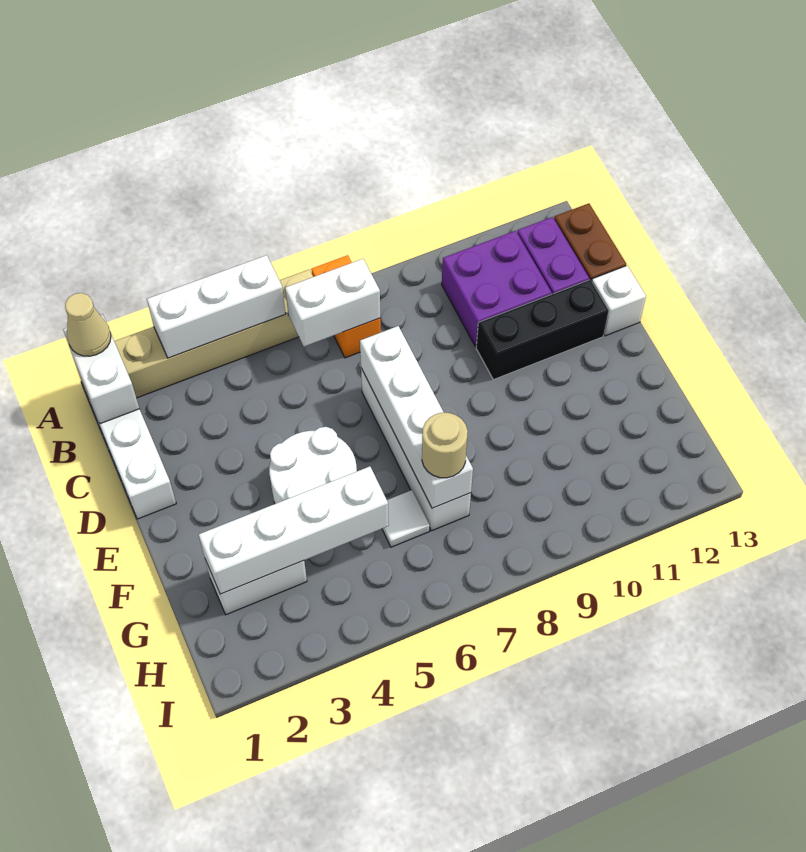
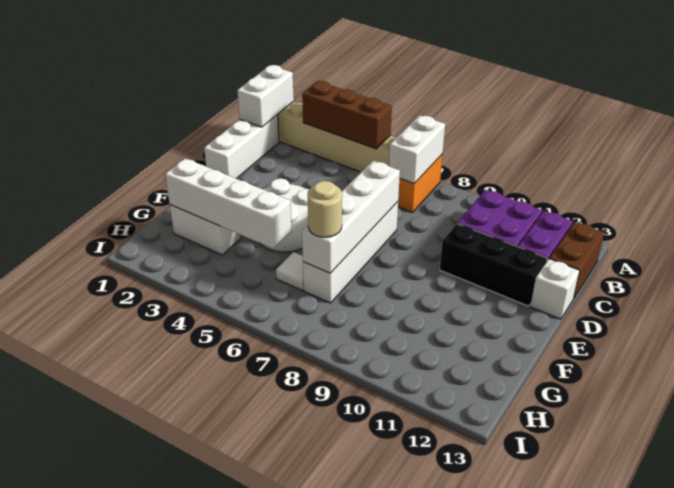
tan cone A1 level 3 -> none
white brick A3:A5 level 2 -> brown brick A3:A5 level 2
white brick B6:B7 level 2 -> white brick A7:B7 level 2

